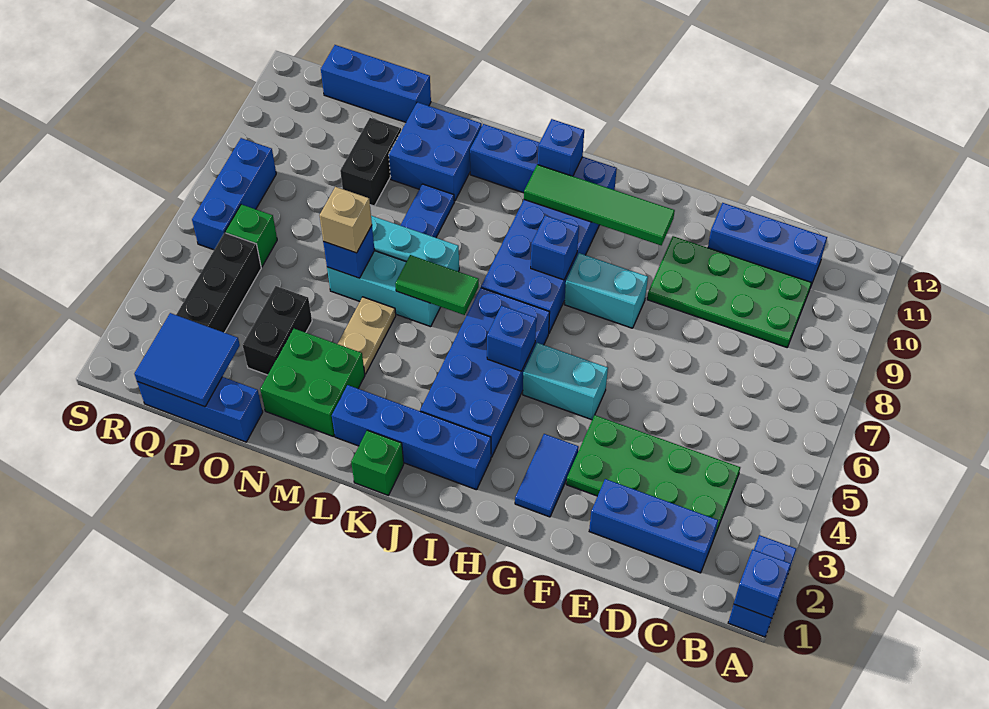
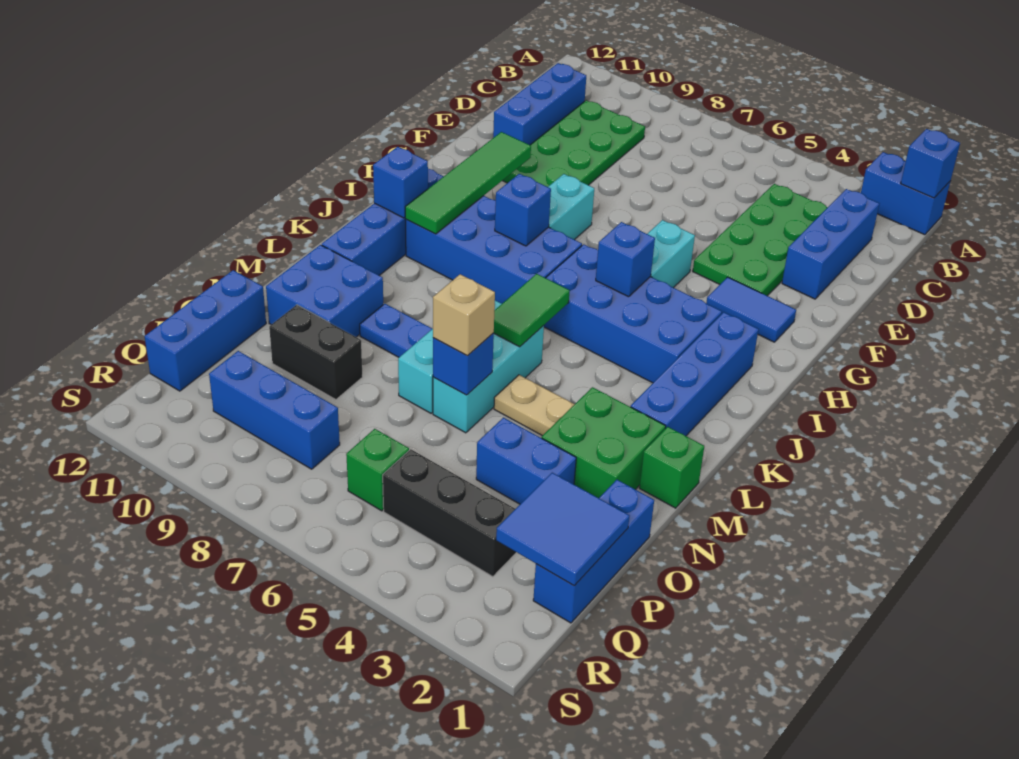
green brick K1 level 1 -> green brick M1 level 1
black brick O3:O4 level 1 -> blue brick O3:O4 level 1
blue brick R6:R8 level 1 -> blue brick Q8:Q10 level 1

